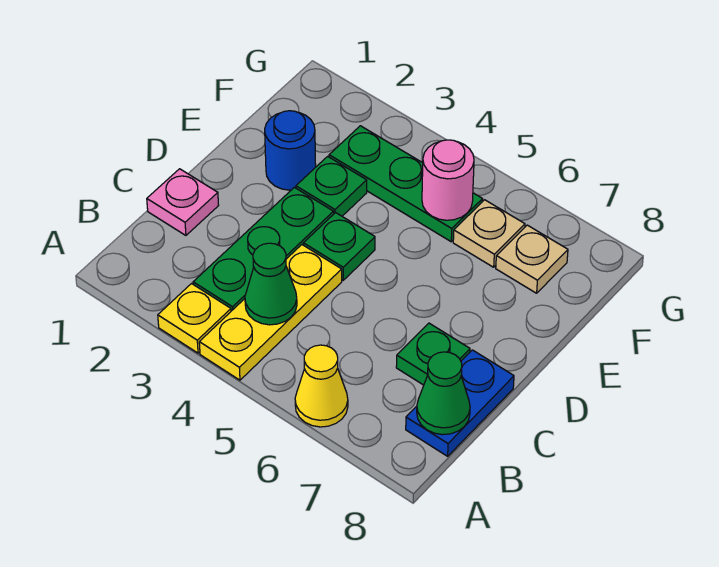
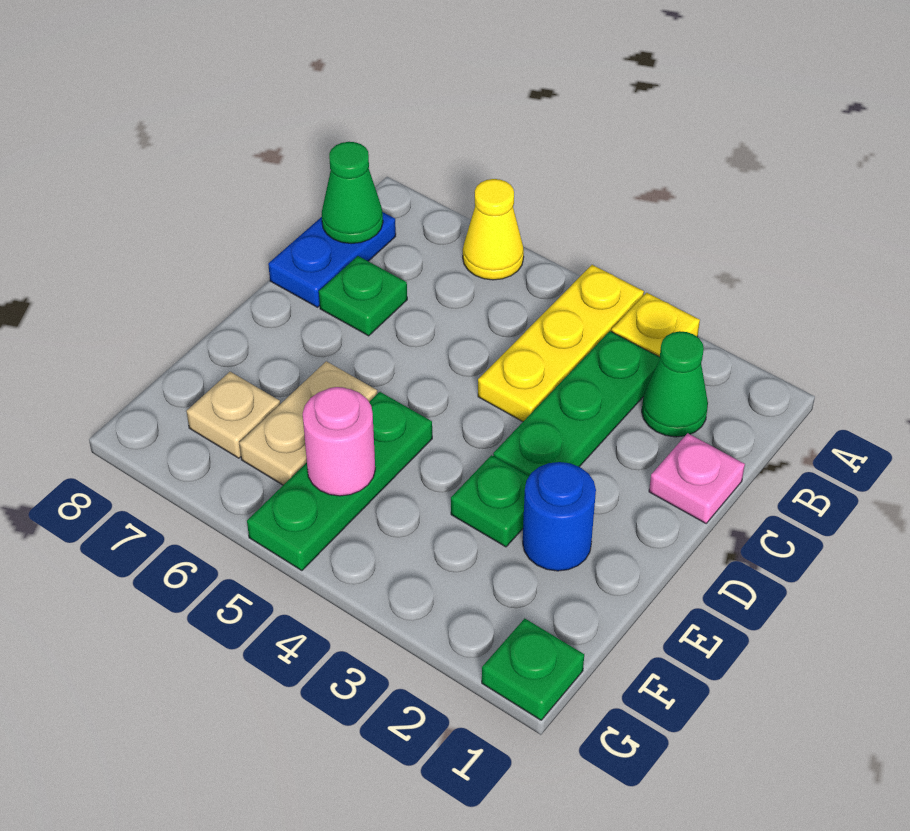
green cone B4 level 2 -> green cone B2 level 1
green plate D4 level 1 -> green plate G1 level 1
green plate F3:F5 level 1 -> green plate E5:G5 level 1
tan plate F6 level 1 -> tan plate E6:F6 level 1

